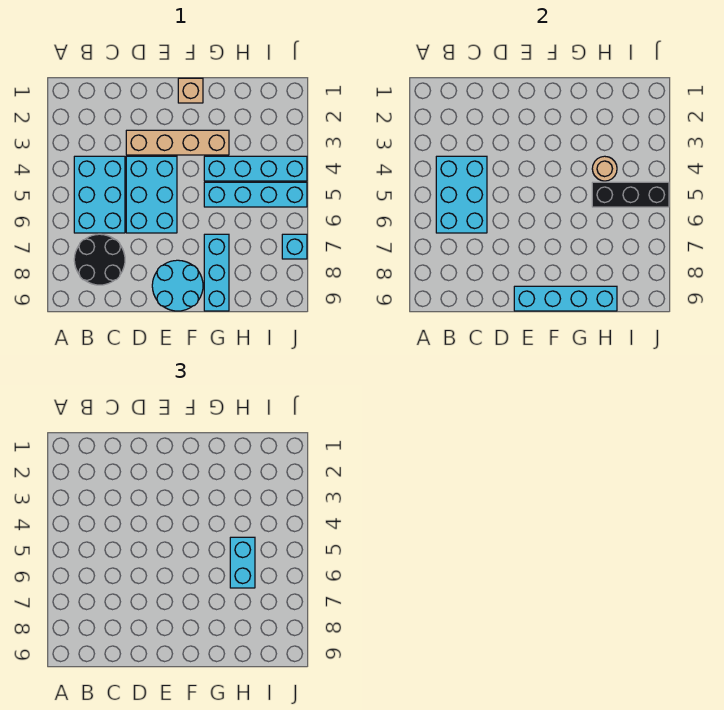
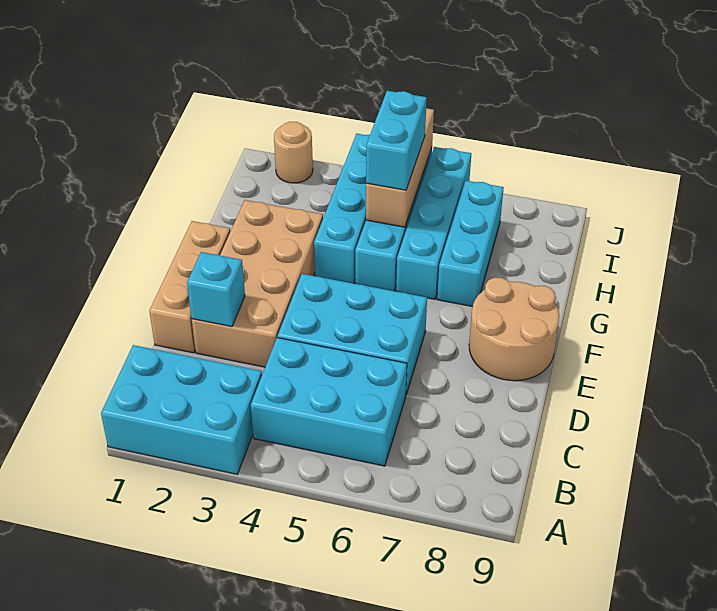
cyan brick B4:C6 level 2 -> cyan brick A1:B3 level 1
black round brick B7:C8 level 1 -> none
tan brick D3:G3 level 1 -> tan brick D2:G3 level 1
cyan round brick E8:F9 level 1 -> tan round brick E8:F9 level 1
cyan brick E9:H9 level 2 -> cyan brick G6:J6 level 1
tan brick F1 level 1 -> tan brick D1:F1 level 1
cyan brick G7:G9 level 1 -> cyan brick G7:I7 level 1
tan round brick H4 level 2 -> tan round brick J2 level 1
black brick H5:J5 level 2 -> tan brick H5:J5 level 2
cyan brick H5:H6 level 3 -> cyan brick H5:I5 level 3
cyan brick J7 level 1 -> cyan brick D2 level 2

